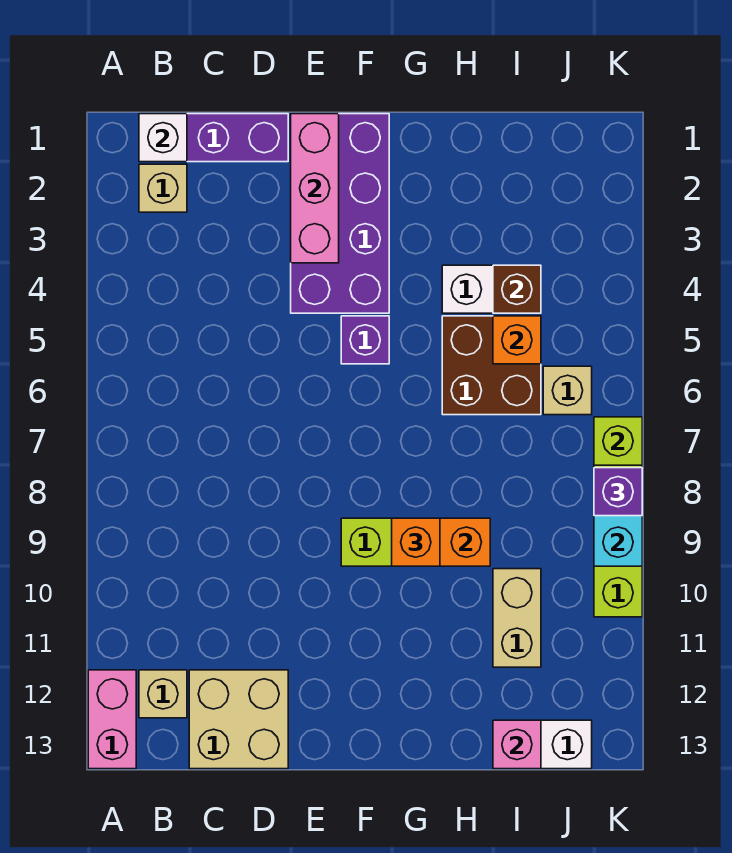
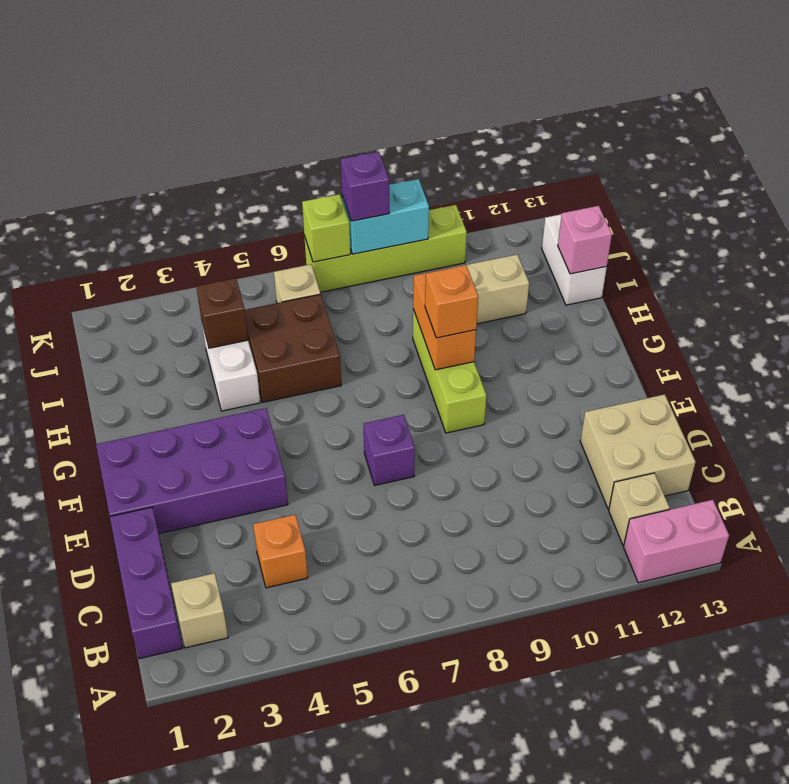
white brick B1 level 2 -> none
pink brick E1:E3 level 2 -> none
purple brick F5 level 1 -> purple brick E7 level 1
orange brick I5 level 2 -> orange brick C4 level 1

